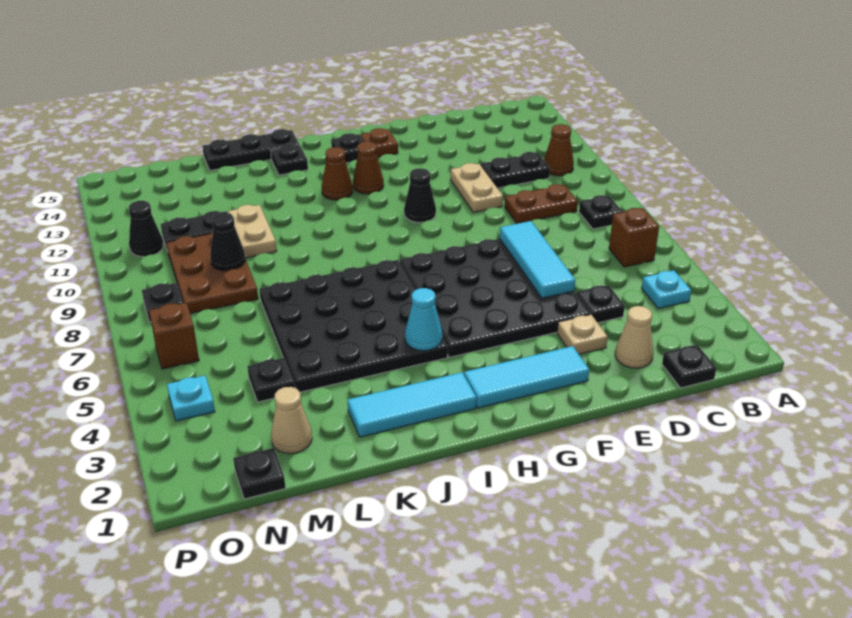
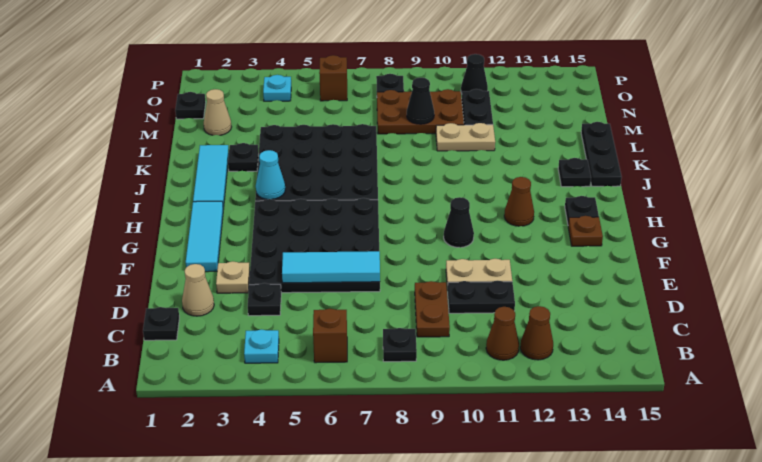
black plate C11:D11 level 1 -> black plate D10:D11 level 1
brown cone I12 level 1 -> brown cone B12 level 1
black plate M4 level 1 -> black plate K3 level 1

